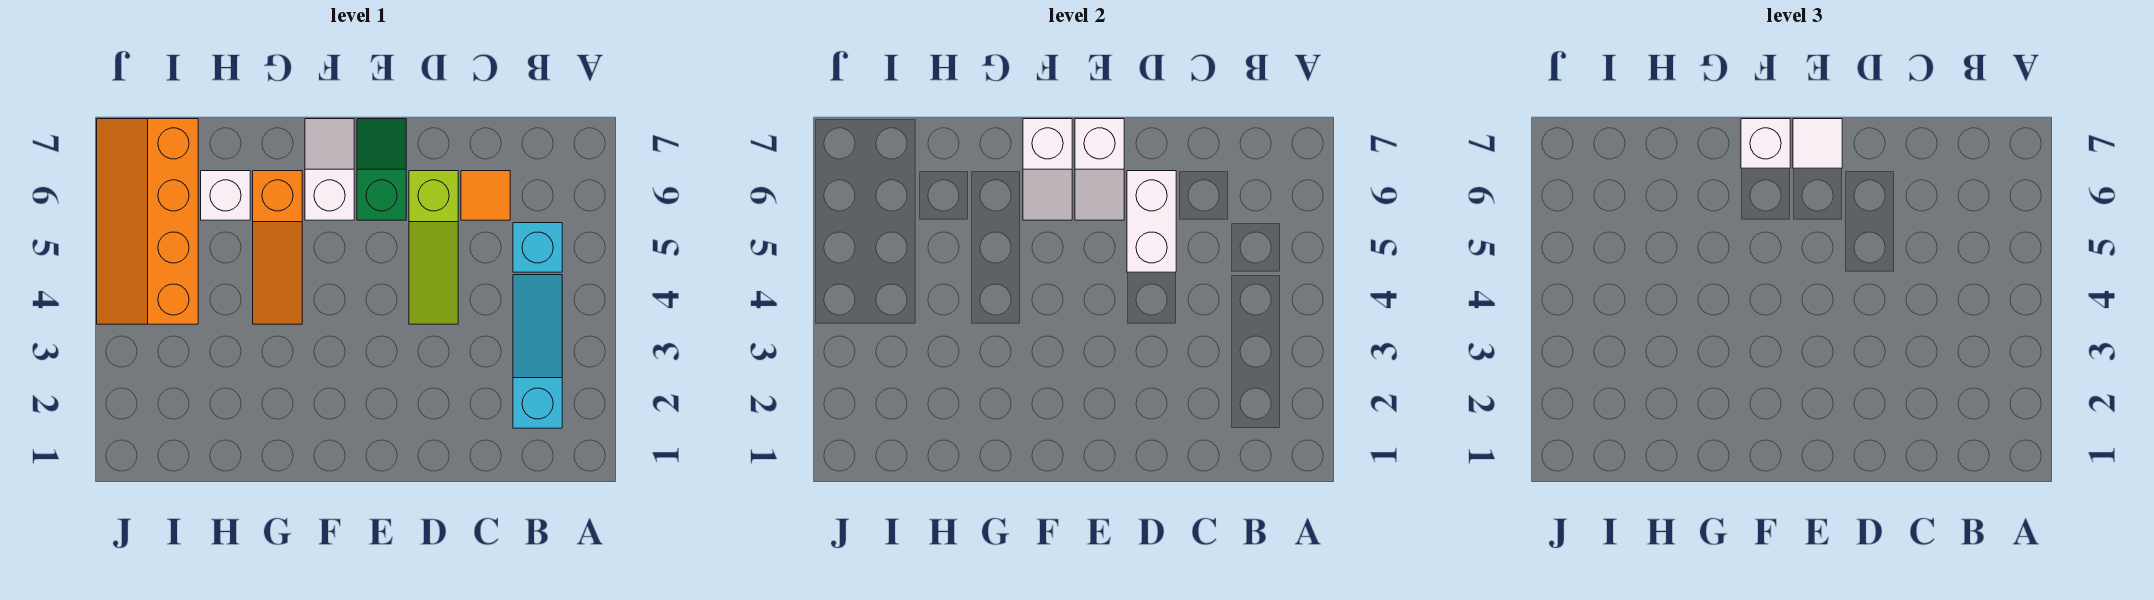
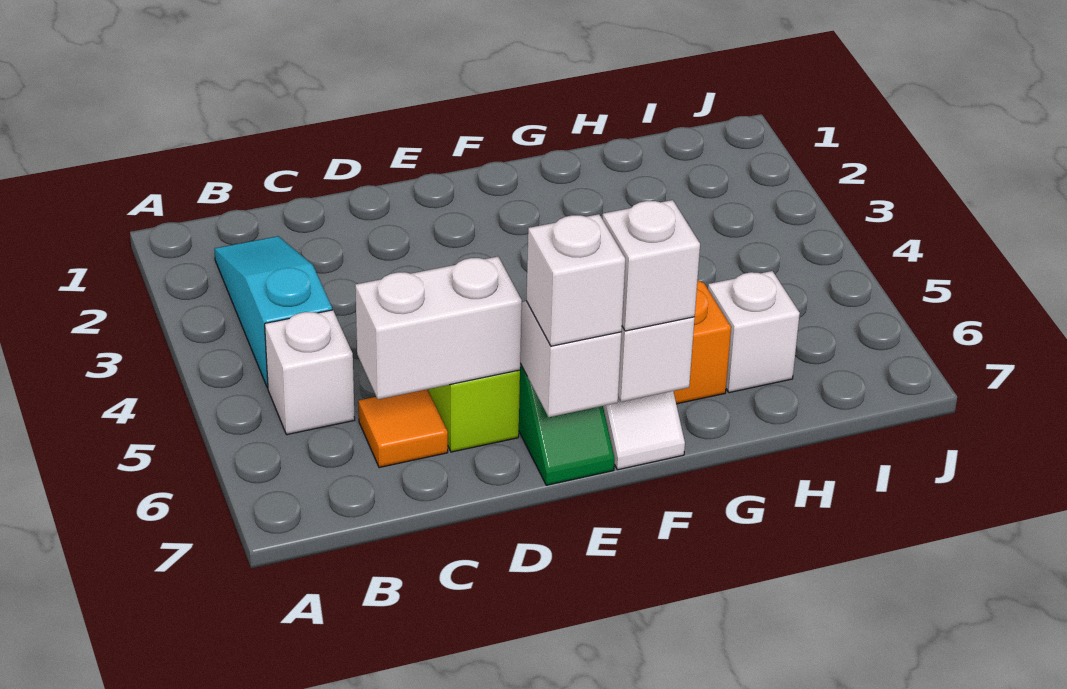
cyan slope B2:B4 level 1 top 2 -> cyan slope B2:B4 level 1 top 4
cyan brick B5 level 1 -> white brick B5 level 1
white brick D5:D6 level 2 -> white brick C6:D6 level 2
white tile E7 level 3 -> white brick E7 level 3
orange slope I4:J7 level 1 top I -> none

